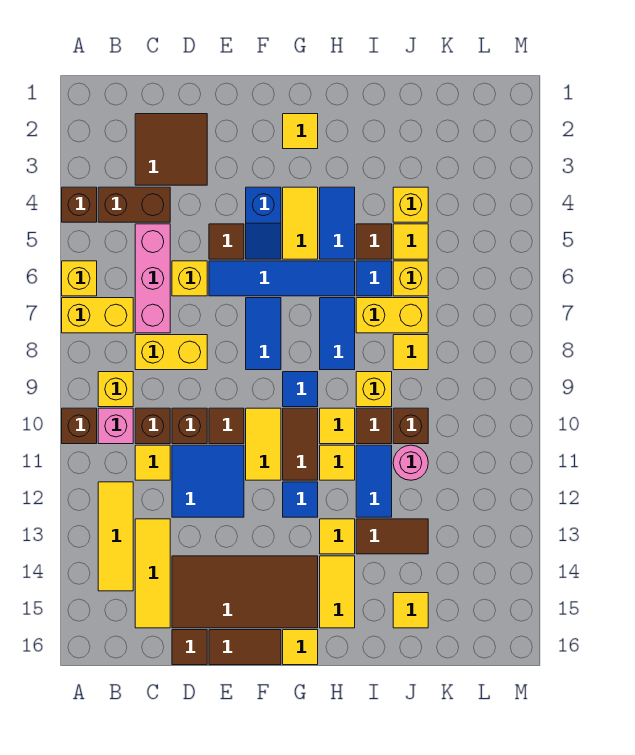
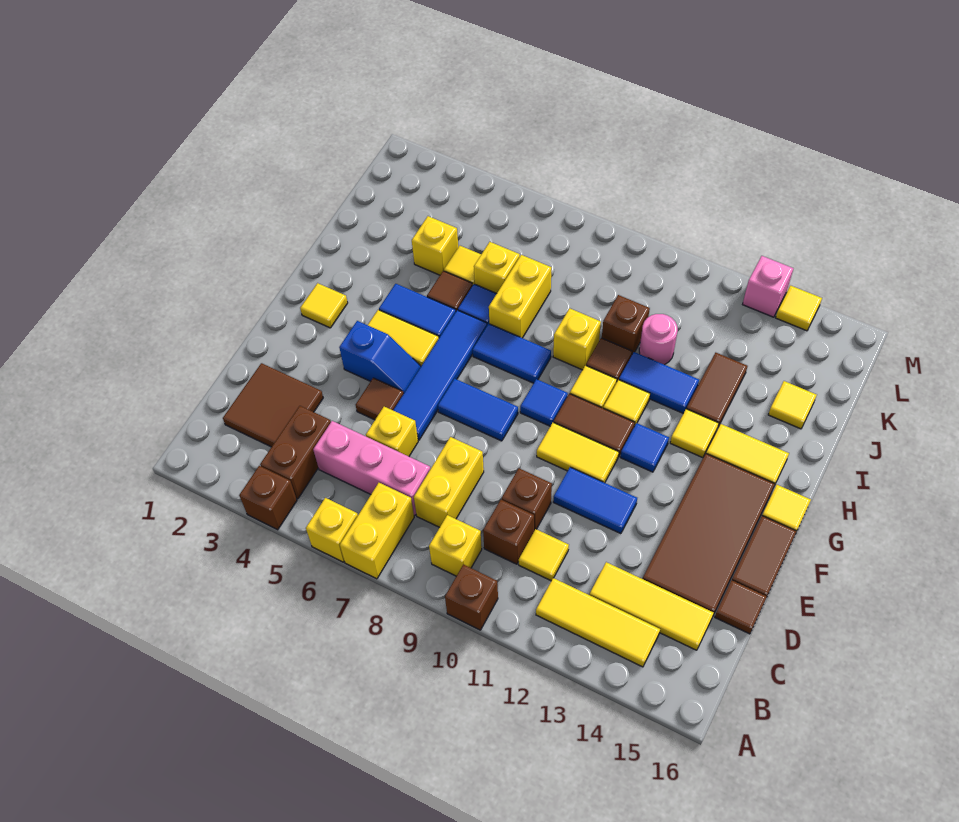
pink brick B10 level 1 -> pink brick M13 level 1
blue tile D11:E12 level 1 -> blue tile E11:E12 level 1
brown tile E10 level 1 -> none
yellow tile J8 level 1 -> yellow tile M14 level 1

